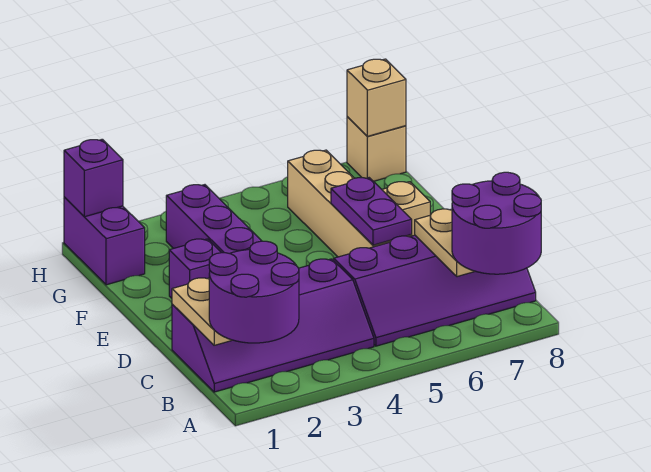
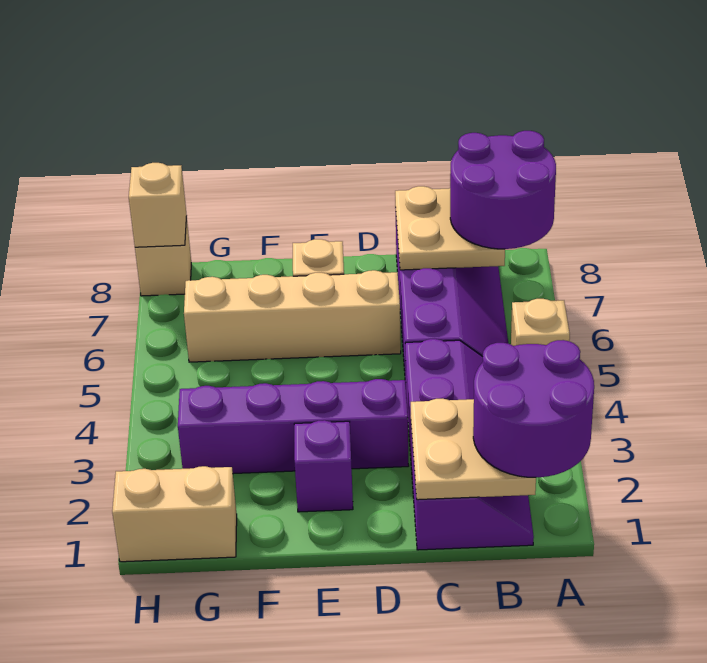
none -> tan brick A5 level 1
purple plate D6:E6 level 2 -> none
purple brick G1:H1 level 1 -> tan brick G1:H1 level 1
purple brick H1 level 2 -> none

